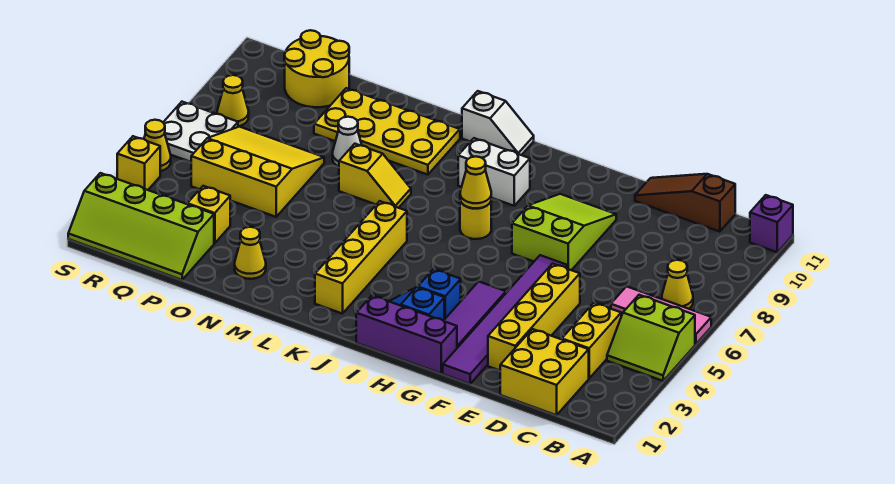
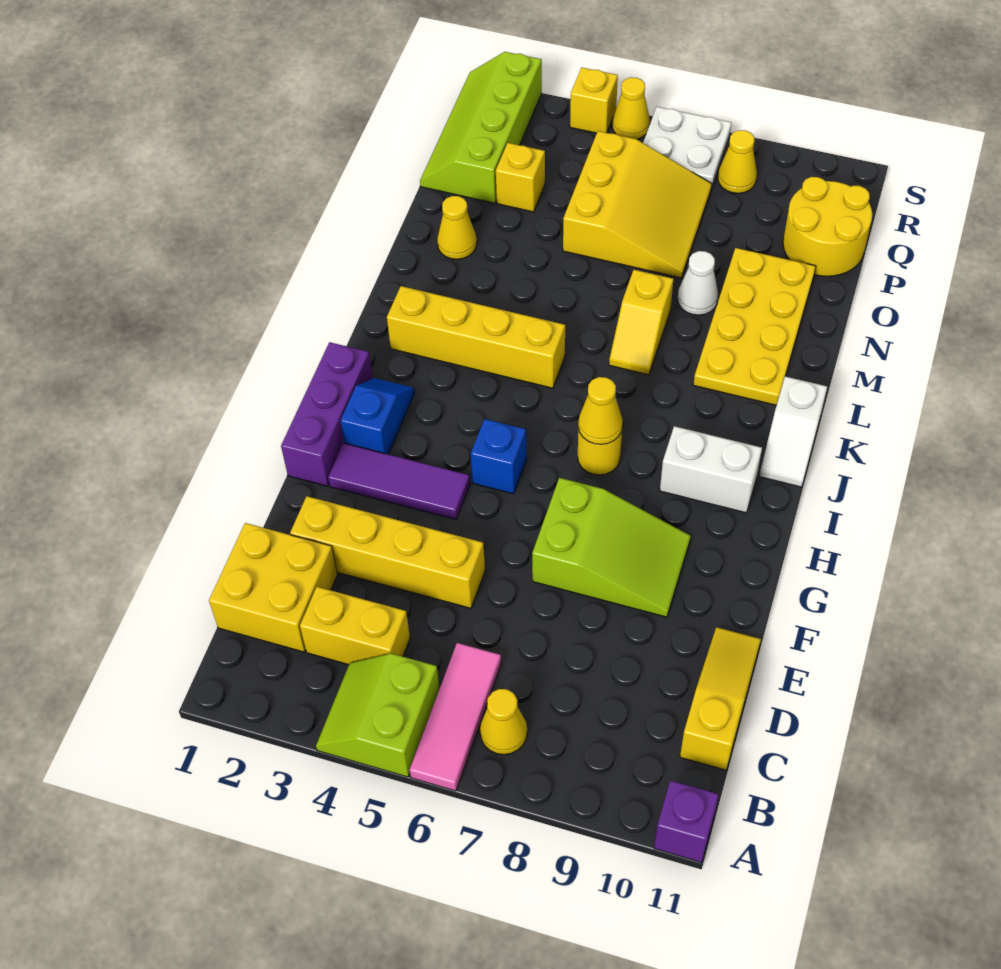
brown slope C11:E11 level 1 top C -> yellow slope C11:E11 level 1 top C
purple tile F1:F6 level 1 -> none
blue brick H3 level 1 -> blue brick H5 level 1
white brick I9:J9 level 1 -> white brick I9:I10 level 1

